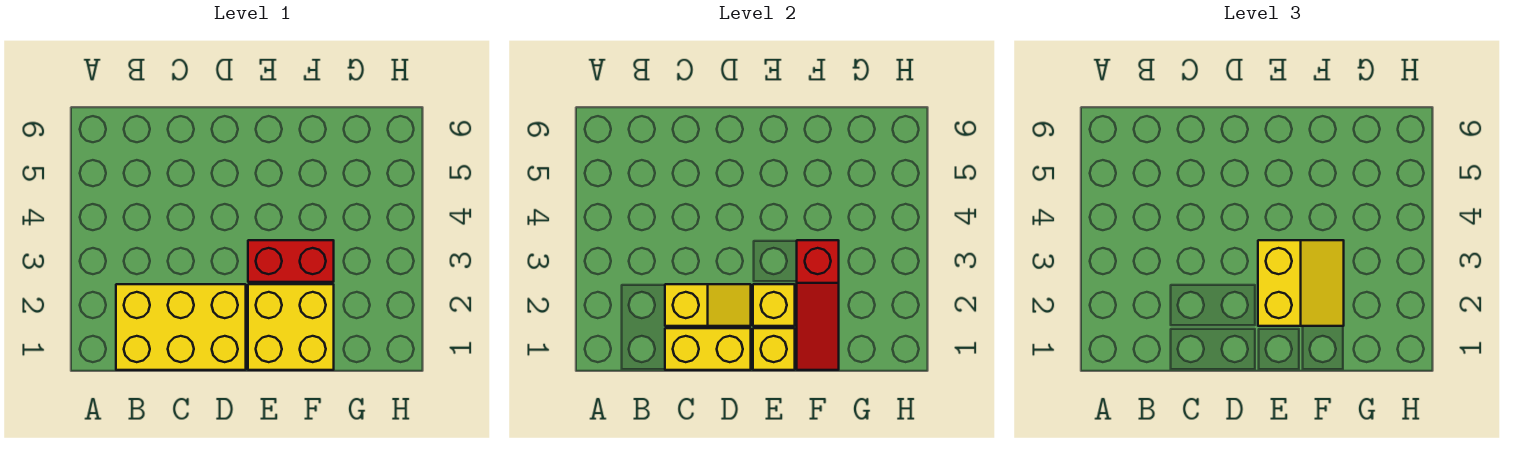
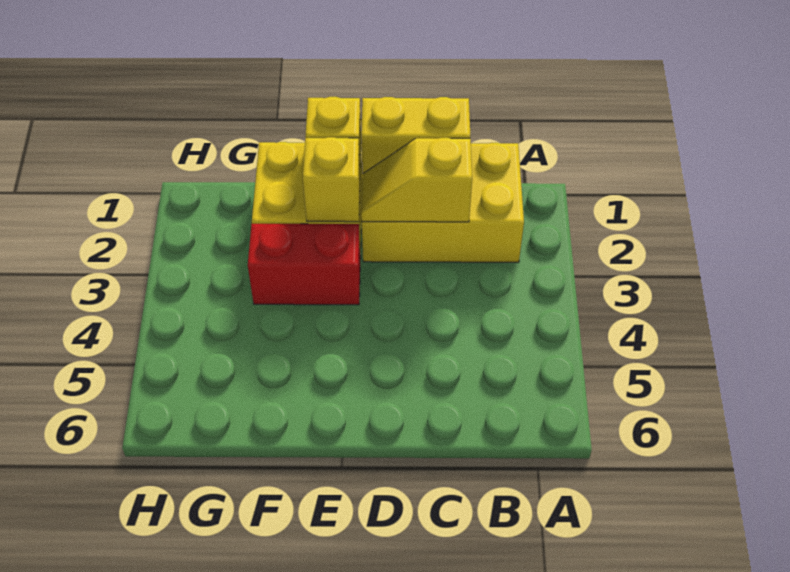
yellow slope E2:F3 level 3 top E -> none
red slope F1:F3 level 2 top 3 -> none

